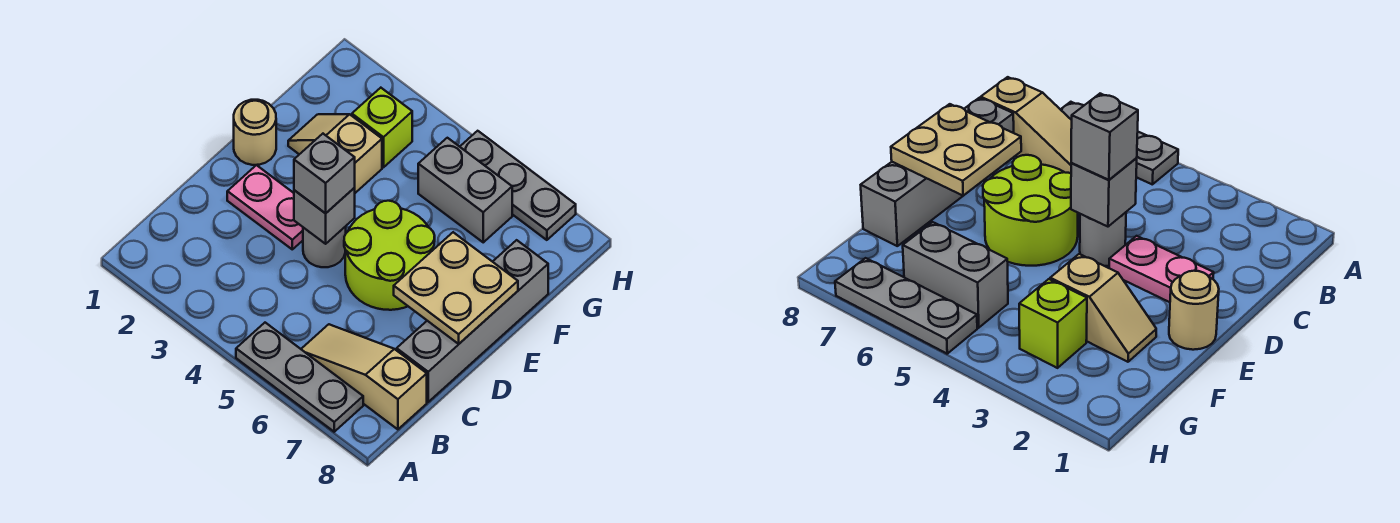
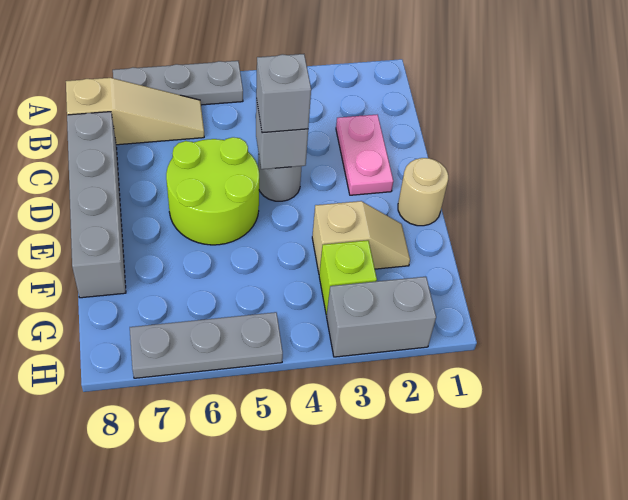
pink plate D2:D3 level 1 -> pink plate C2:D2 level 1
tan plate D7:E8 level 2 -> none
grey brick G5:G6 level 1 -> grey brick H2:H3 level 1

